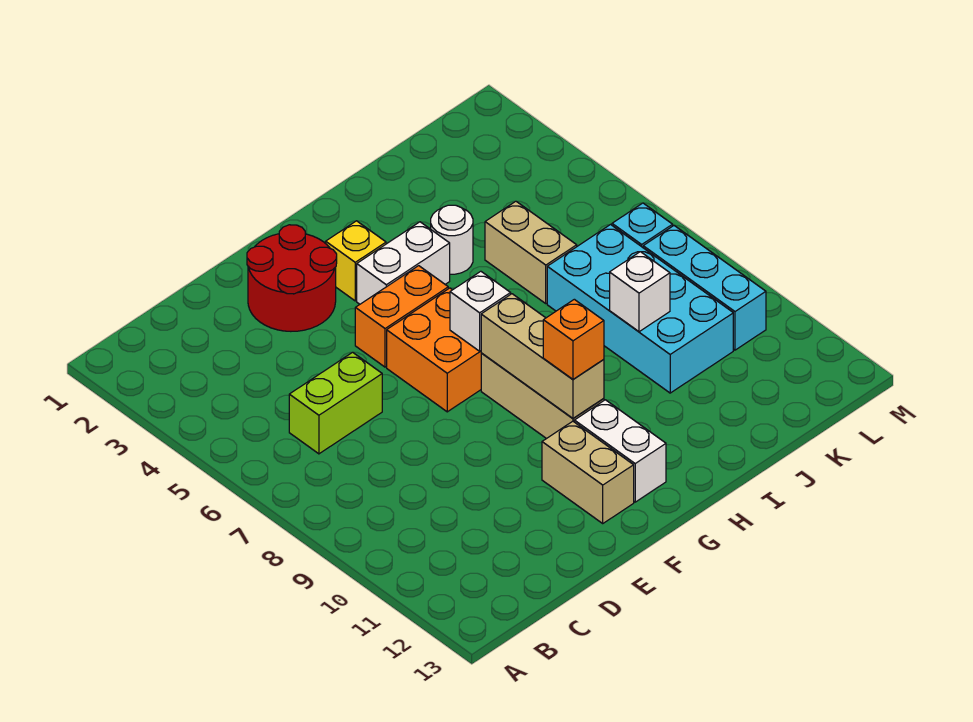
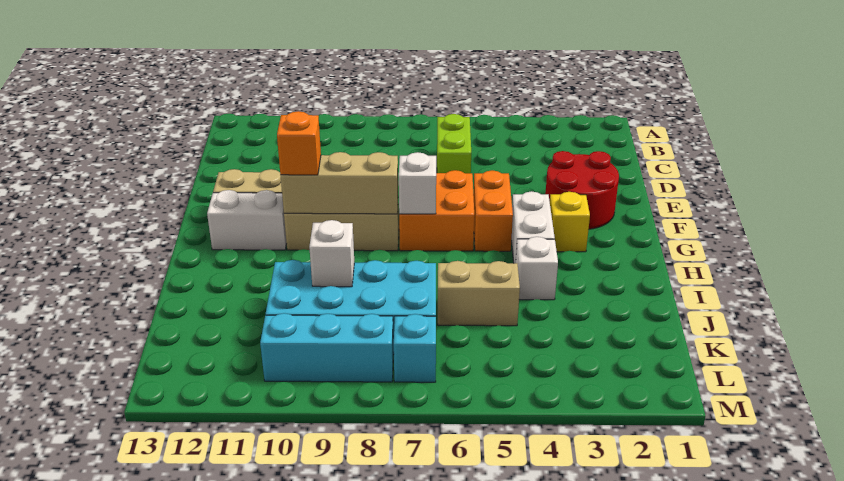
white round brick I4 level 1 -> white brick I4 level 1

